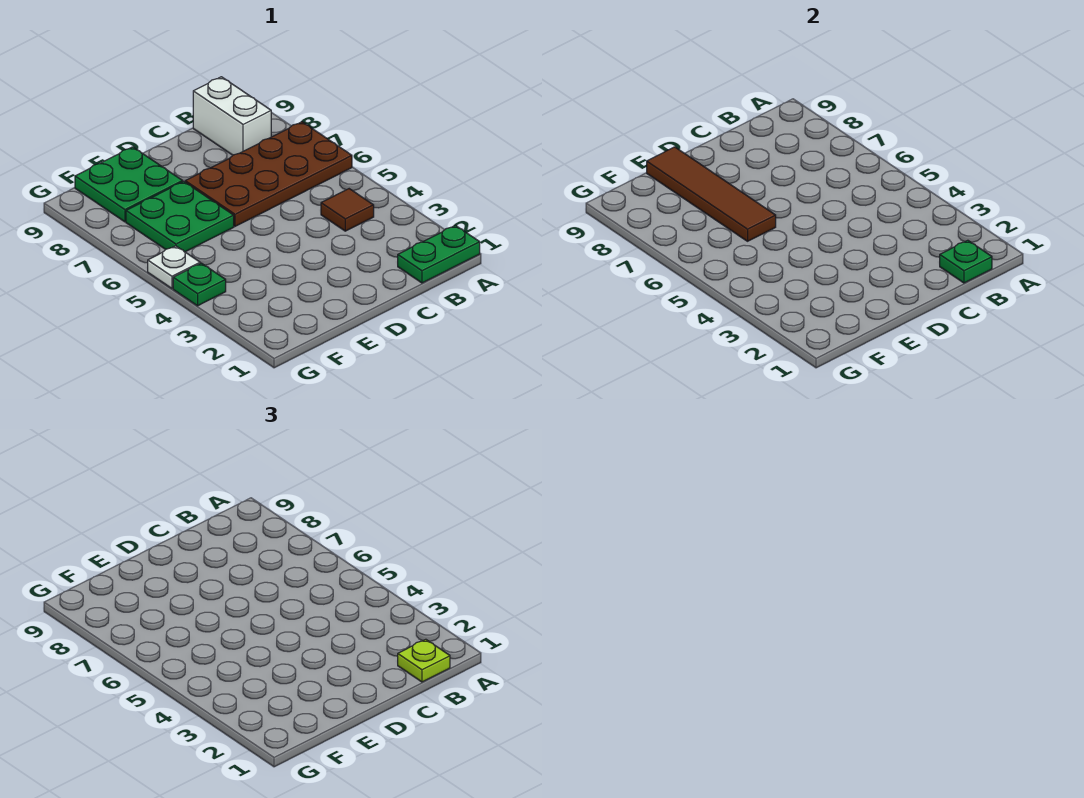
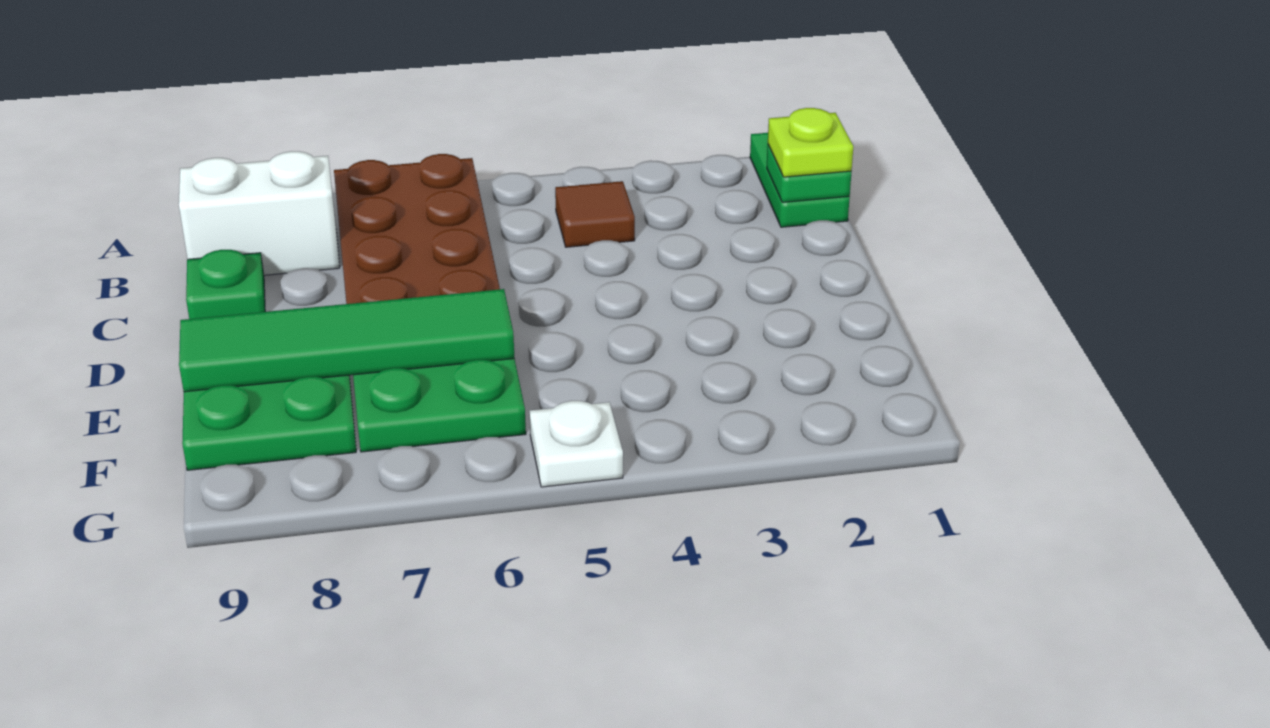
brown tile E6:E9 level 2 -> green tile E6:E9 level 2
green plate G4 level 1 -> green plate C9 level 1

